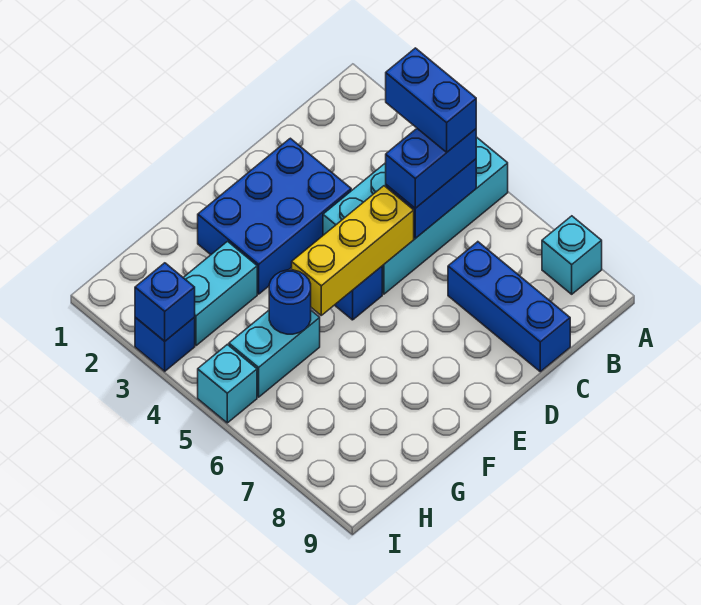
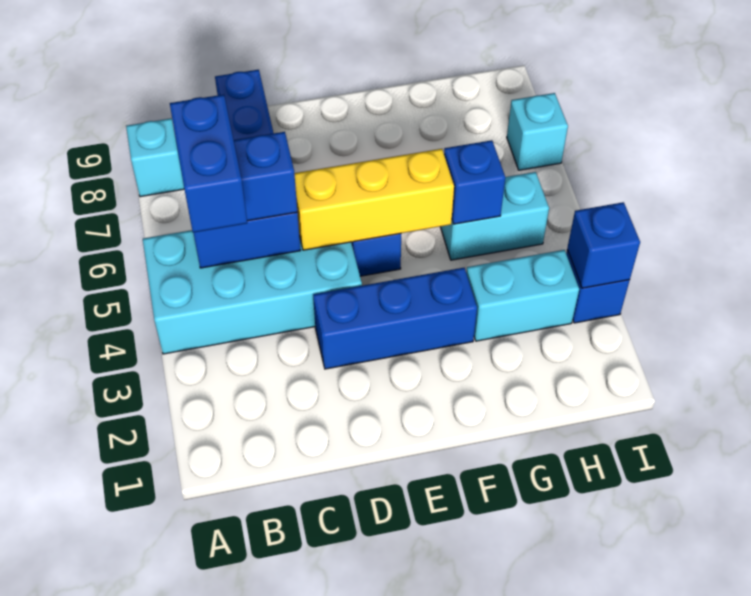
blue brick D2:F3 level 1 -> blue brick D3:F3 level 1
blue round brick G5 level 2 -> blue brick G5 level 2
cyan brick I5 level 1 -> cyan brick I7 level 1

